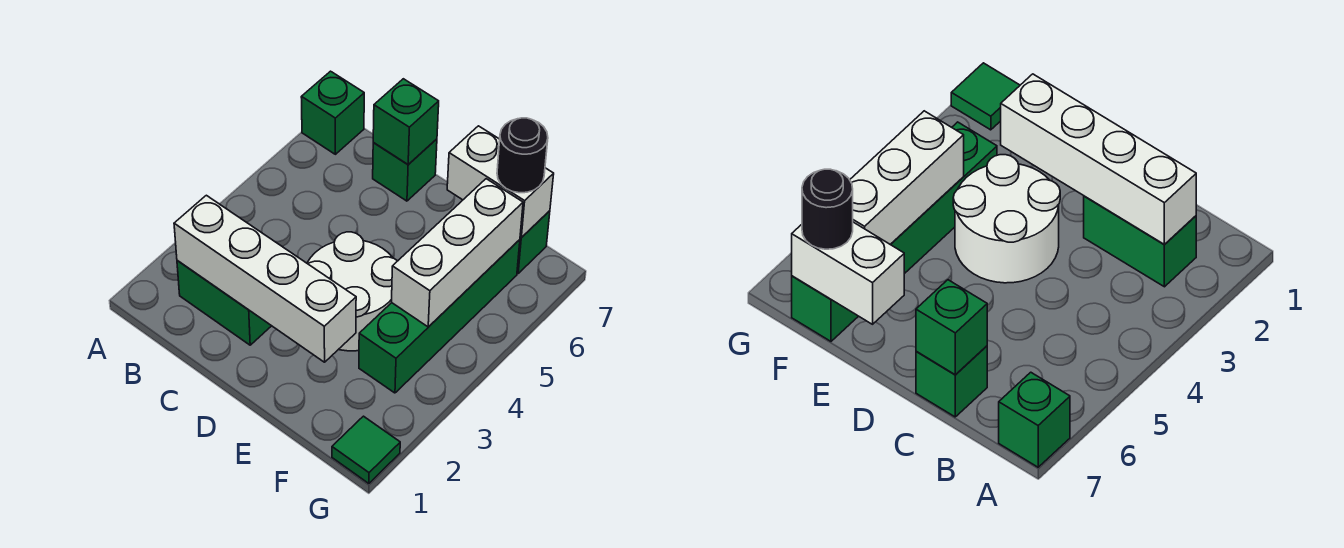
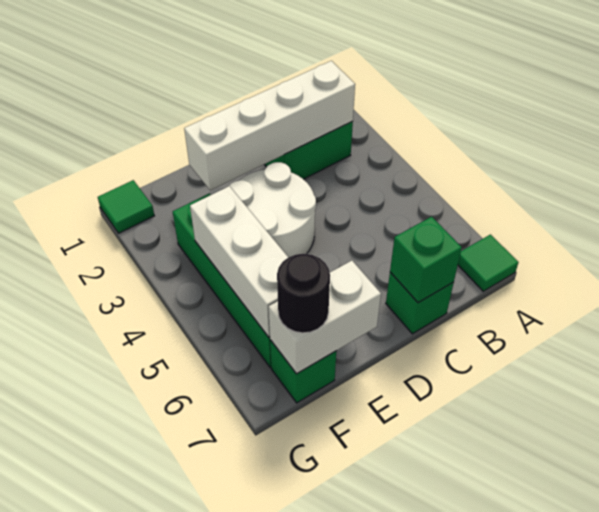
green brick A7 level 1 -> green tile A7 level 1

